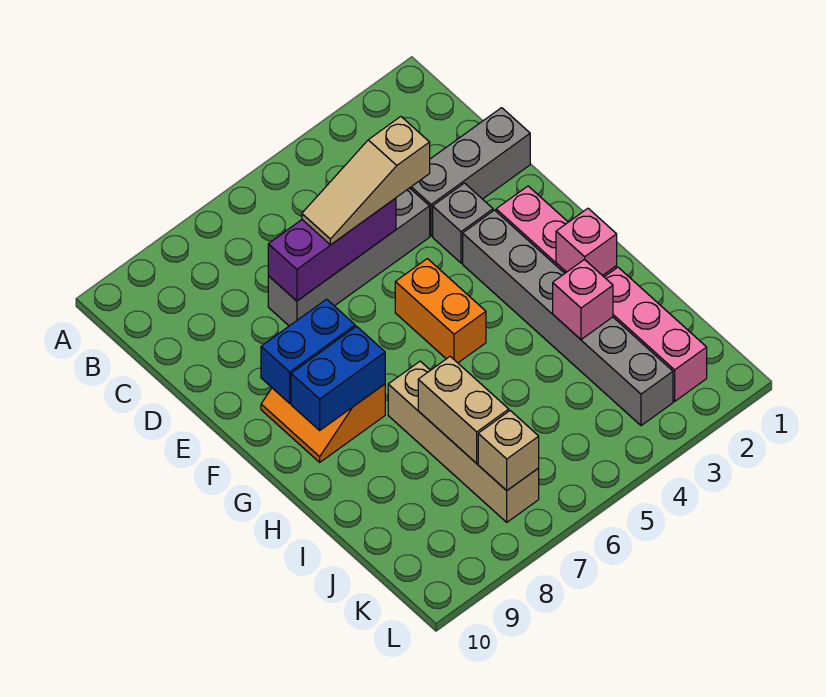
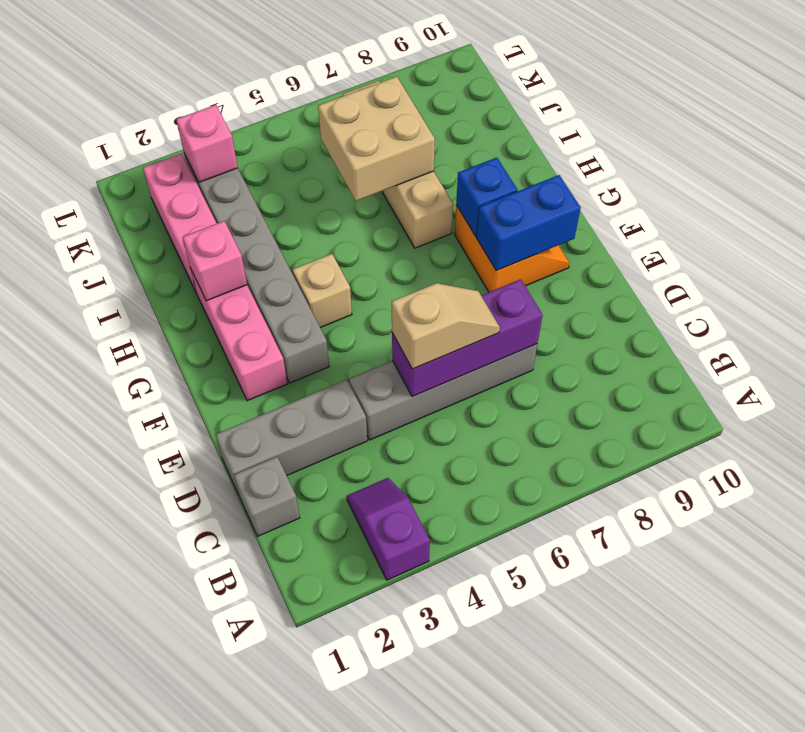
none -> purple slope A3:B3 level 1 top A
tan slope D4:D6 level 3 top 4 -> tan slope D5:D6 level 3 top 5
grey brick E3 level 1 -> grey brick C1 level 1
orange brick F5:G5 level 1 -> none
blue brick G8:G9 level 2 -> blue brick G8 level 2
pink brick I3 level 2 -> pink brick K3 level 2
tan brick I7:J7 level 2 -> tan brick I6:J7 level 2
tan brick K7 level 2 -> tan brick G4 level 1

